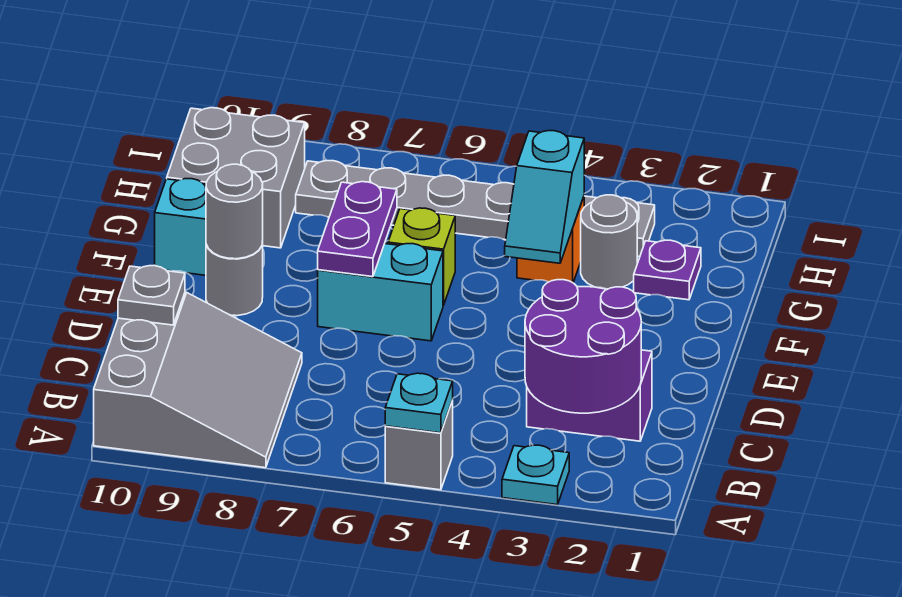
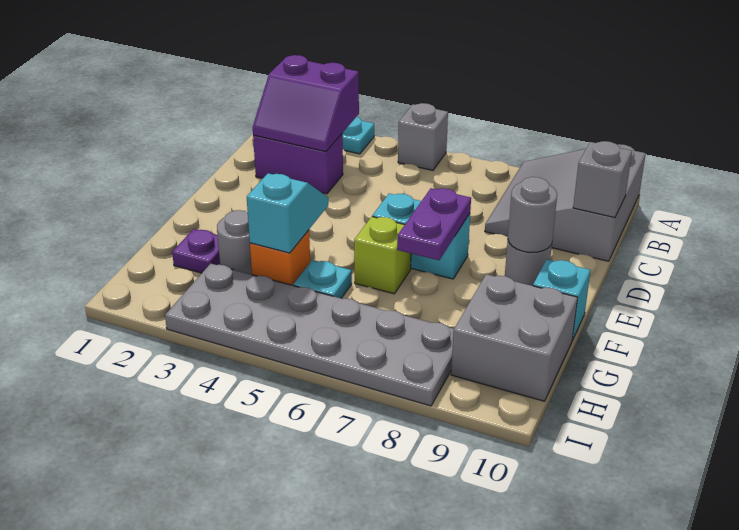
cyan plate A5 level 2 -> cyan plate G5 level 1
purple round brick B2:C3 level 2 -> purple slope B2:C3 level 2 top B
grey plate C10 level 2 -> grey brick C10 level 2
grey plate H3:H8 level 1 -> grey plate H3:I8 level 1

